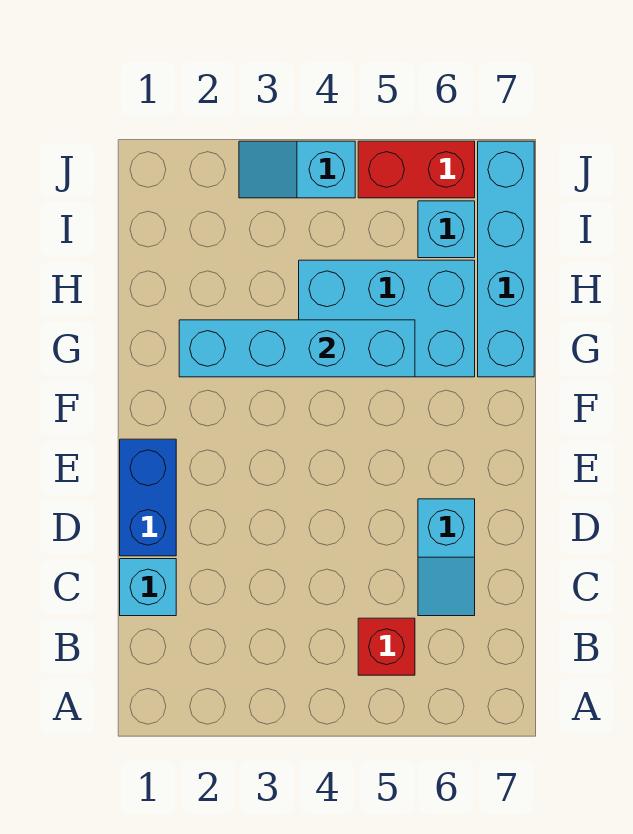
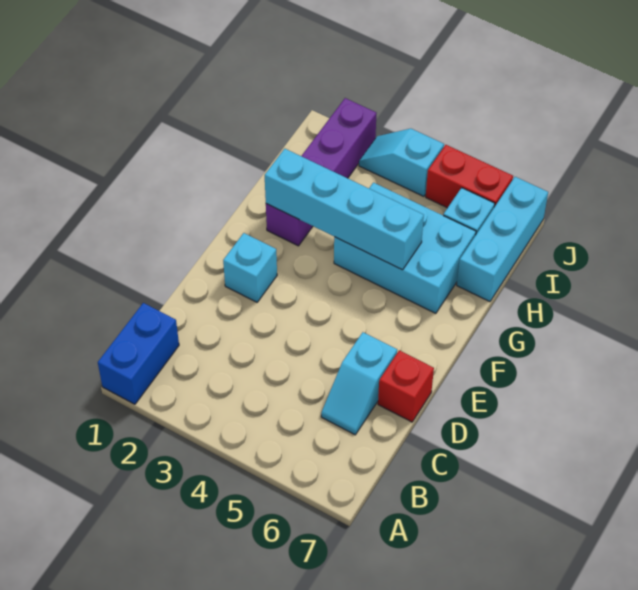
red brick B5 level 1 -> red brick D7 level 1
cyan brick C1 level 1 -> cyan brick E2 level 1
blue brick D1:E1 level 1 -> blue brick A1:B1 level 1
none -> purple brick G2:J2 level 1
cyan brick G7:J7 level 1 -> cyan brick H7:J7 level 1

